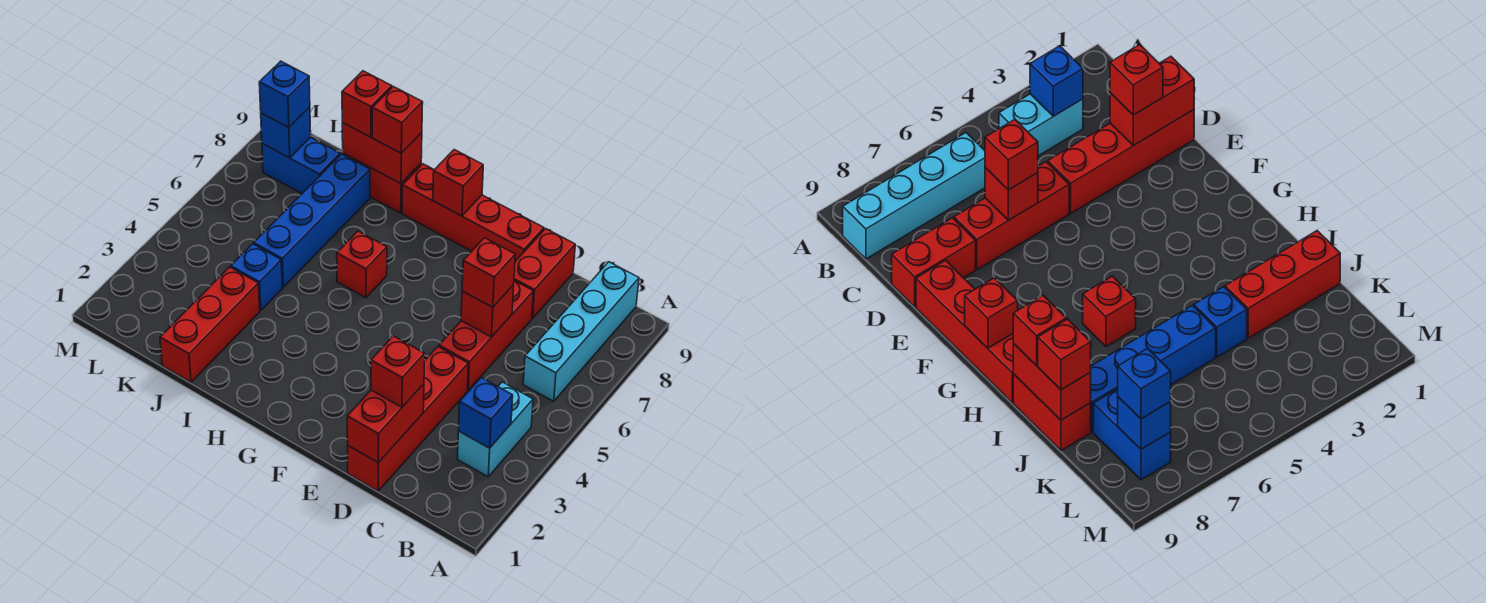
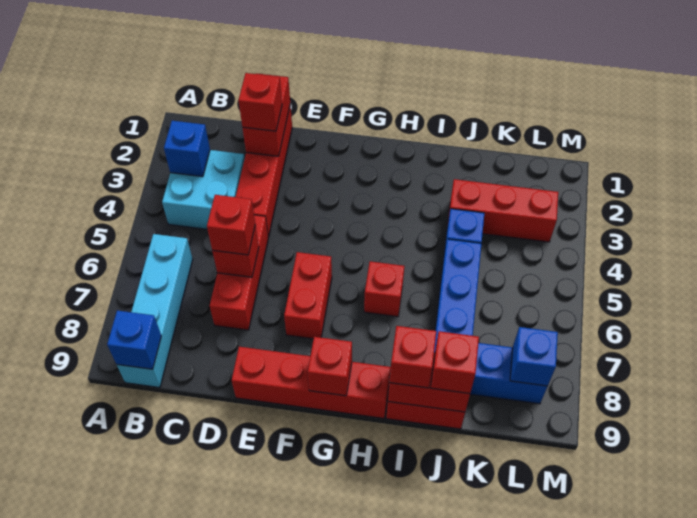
cyan brick B3:B4 level 1 -> cyan brick B3:C4 level 1
red brick D8:D9 level 1 -> red brick F6:F7 level 1
red brick J1:J3 level 1 -> red brick J3:L3 level 1
blue brick L8 level 3 -> blue brick B9 level 2

